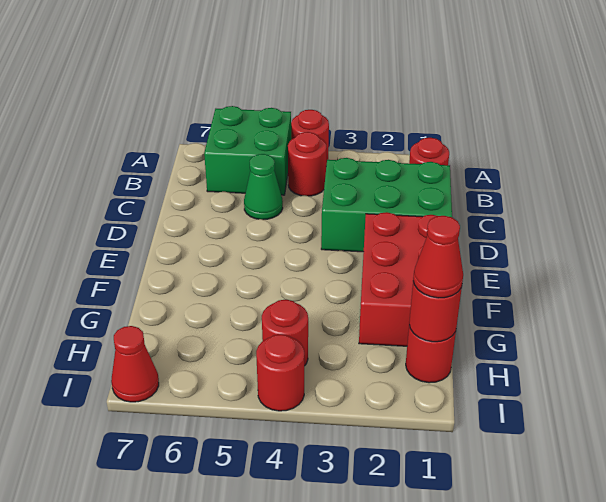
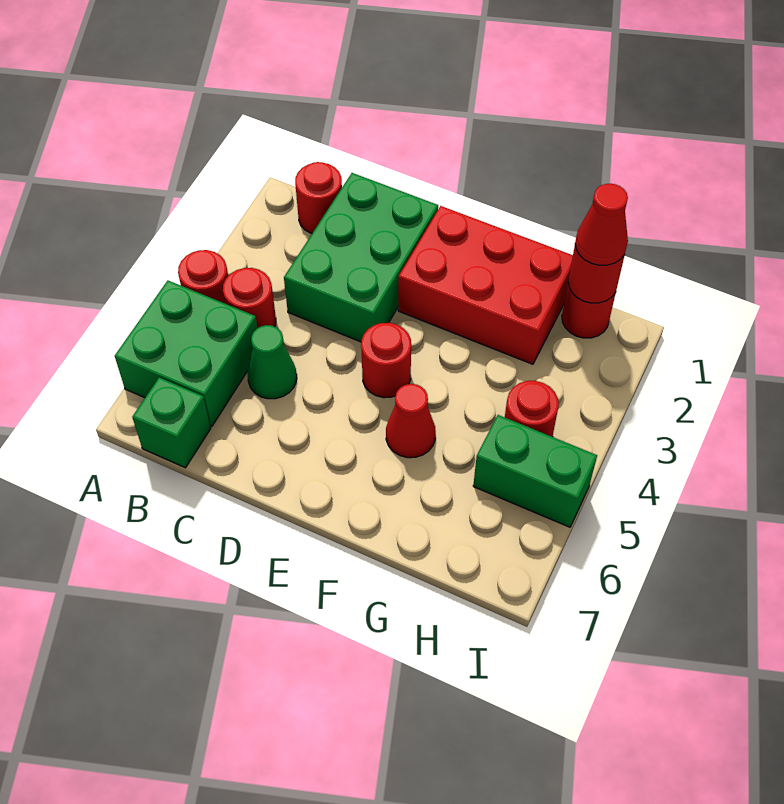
none -> green brick B7 level 1
none -> green brick H5:I5 level 1
red round brick I4 level 1 -> red round brick E4 level 1
red cone I7 level 1 -> red cone F5 level 1

